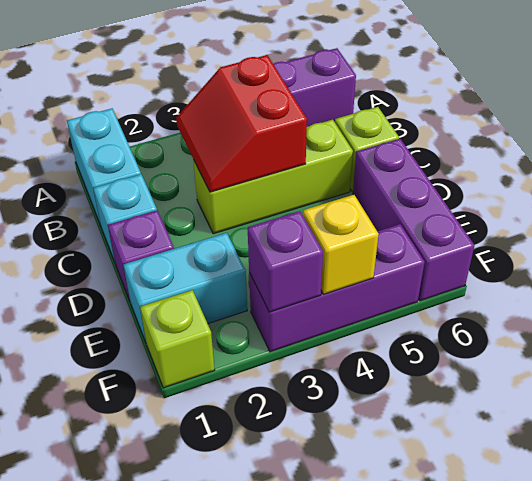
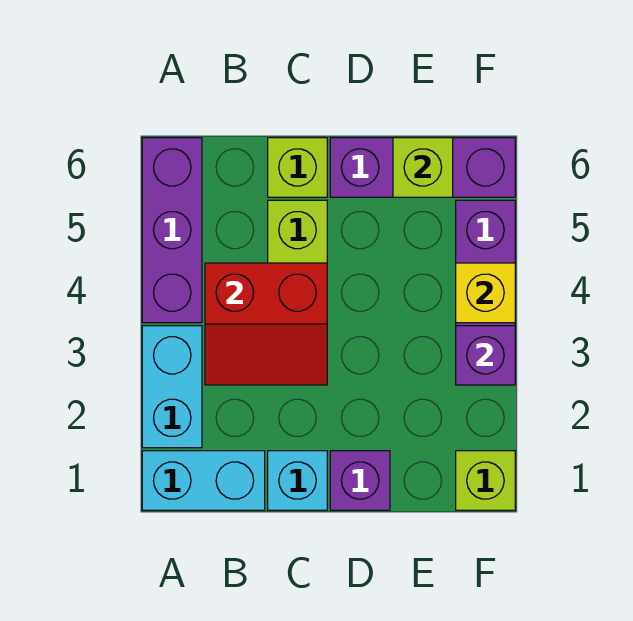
cyan brick E1:E2 level 1 -> cyan brick A2:A3 level 1
none -> lime brick E6 level 2

